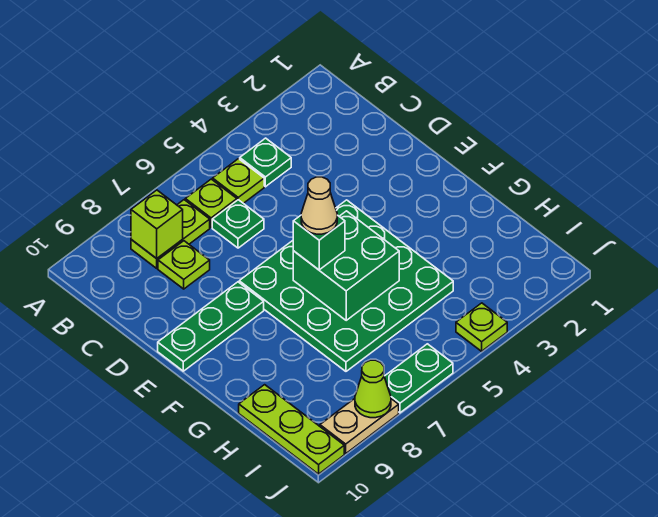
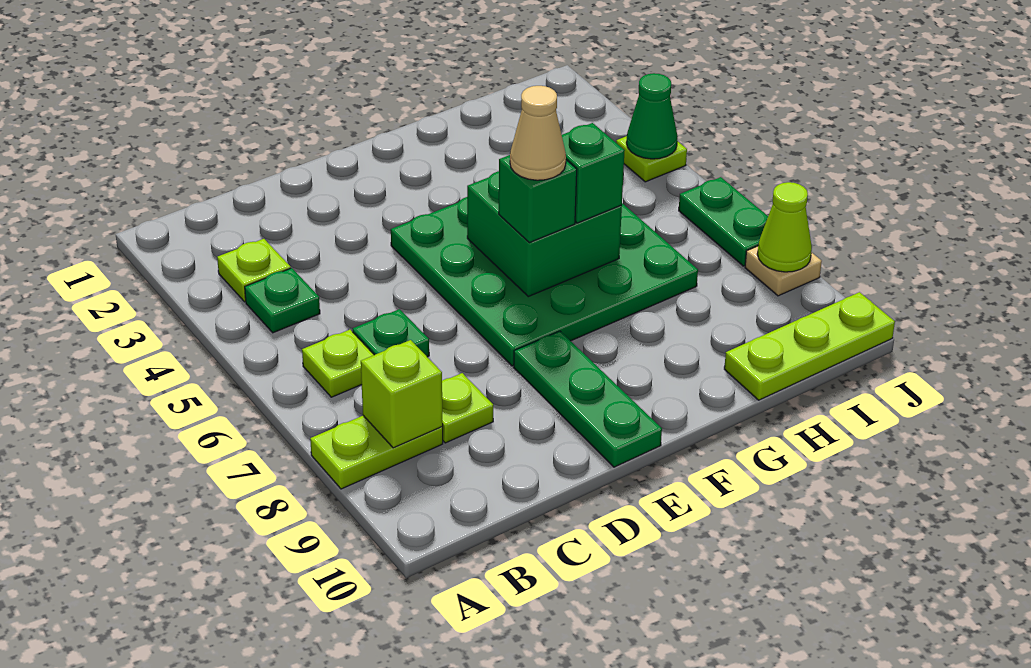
lime plate B5 level 1 -> lime plate B3 level 1
lime plate B7:B8 level 1 -> lime plate A8:B8 level 1
none -> green brick G6 level 3
none -> green cone J4 level 2
tan plate J8:J9 level 1 -> tan plate J8 level 1

